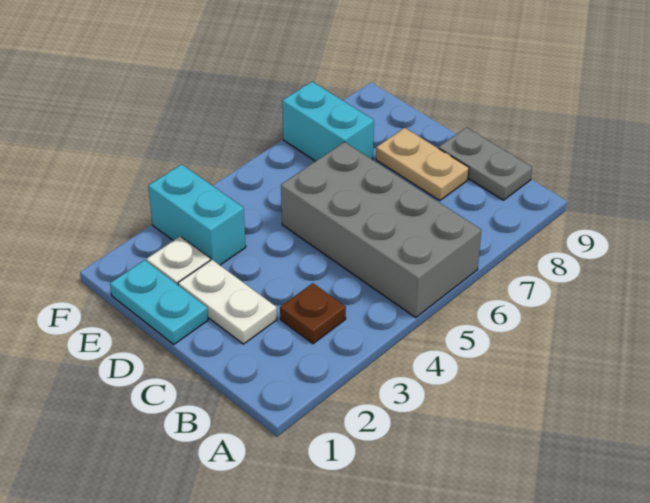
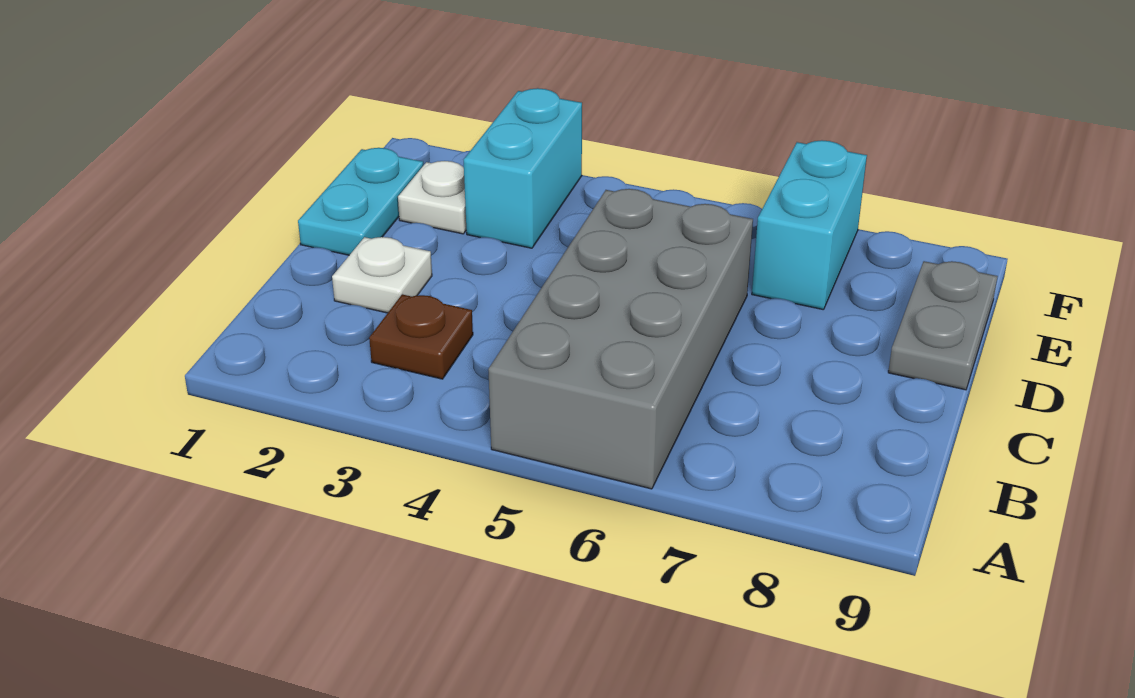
grey plate B9:C9 level 1 -> grey plate D9:E9 level 1
white plate C2:D2 level 1 -> white plate C2 level 1
tan plate C8:D8 level 1 -> none

